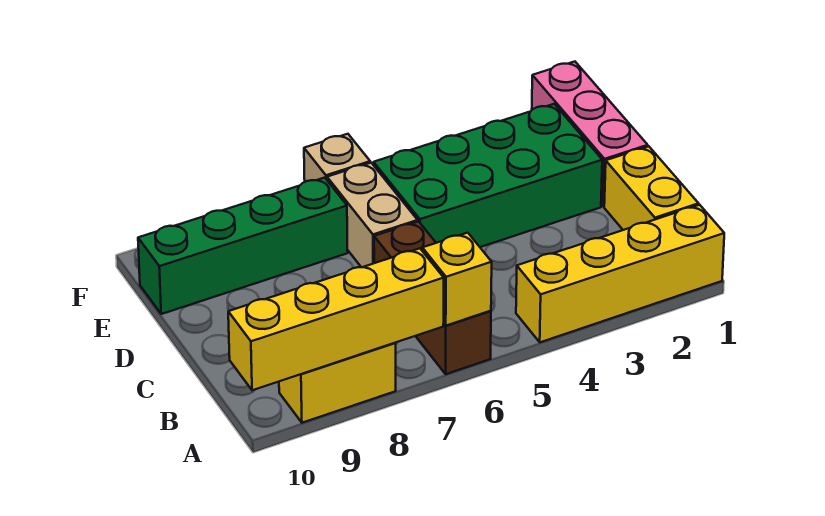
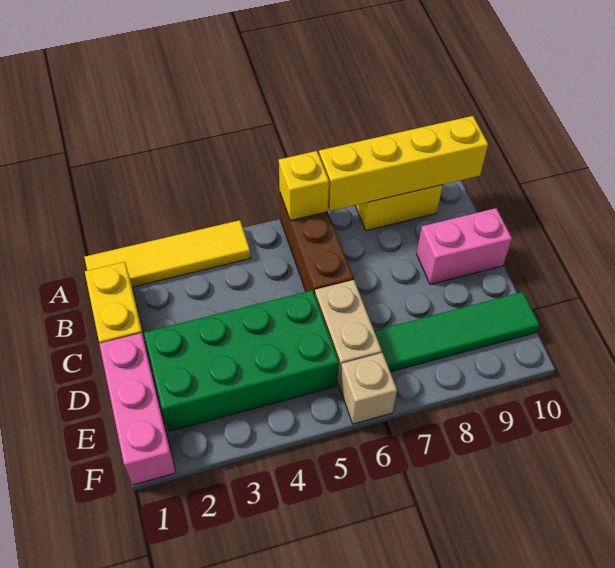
yellow brick A1:A4 level 1 -> yellow tile A1:A4 level 1
none -> pink brick C9:C10 level 1
green brick E7:E10 level 1 -> green tile E7:E10 level 1

